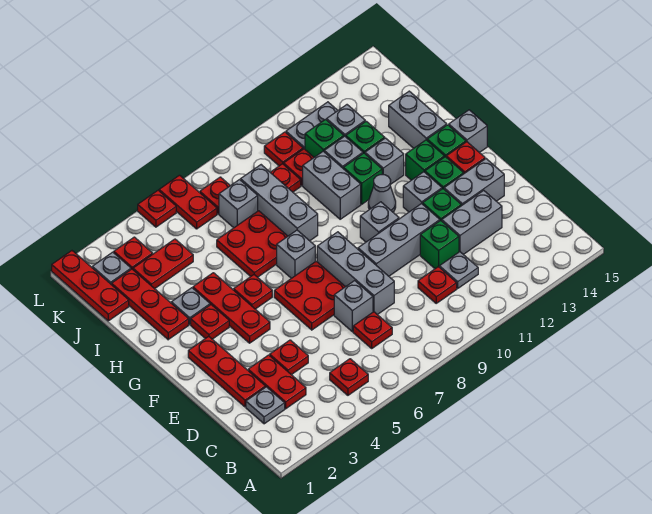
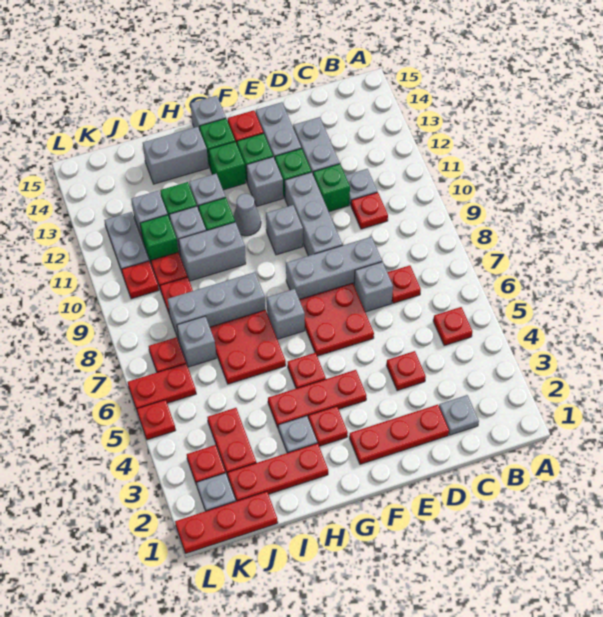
red plate C3:D3 level 1 -> none

